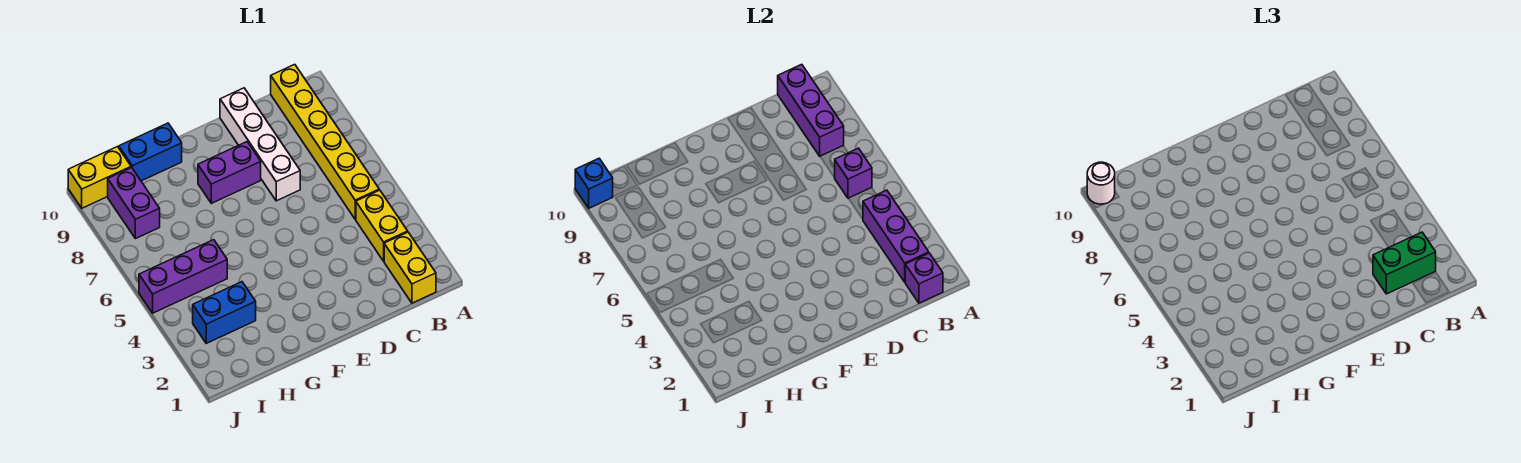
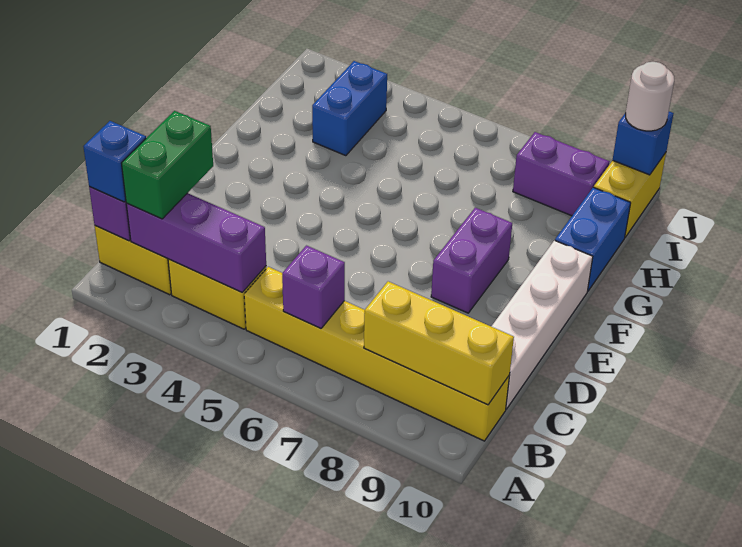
none -> blue brick B1 level 3
purple brick B8:B10 level 2 -> yellow brick B8:B10 level 2
white brick D7:D10 level 1 -> white brick C10:F10 level 1
purple brick H5:J5 level 1 -> none

